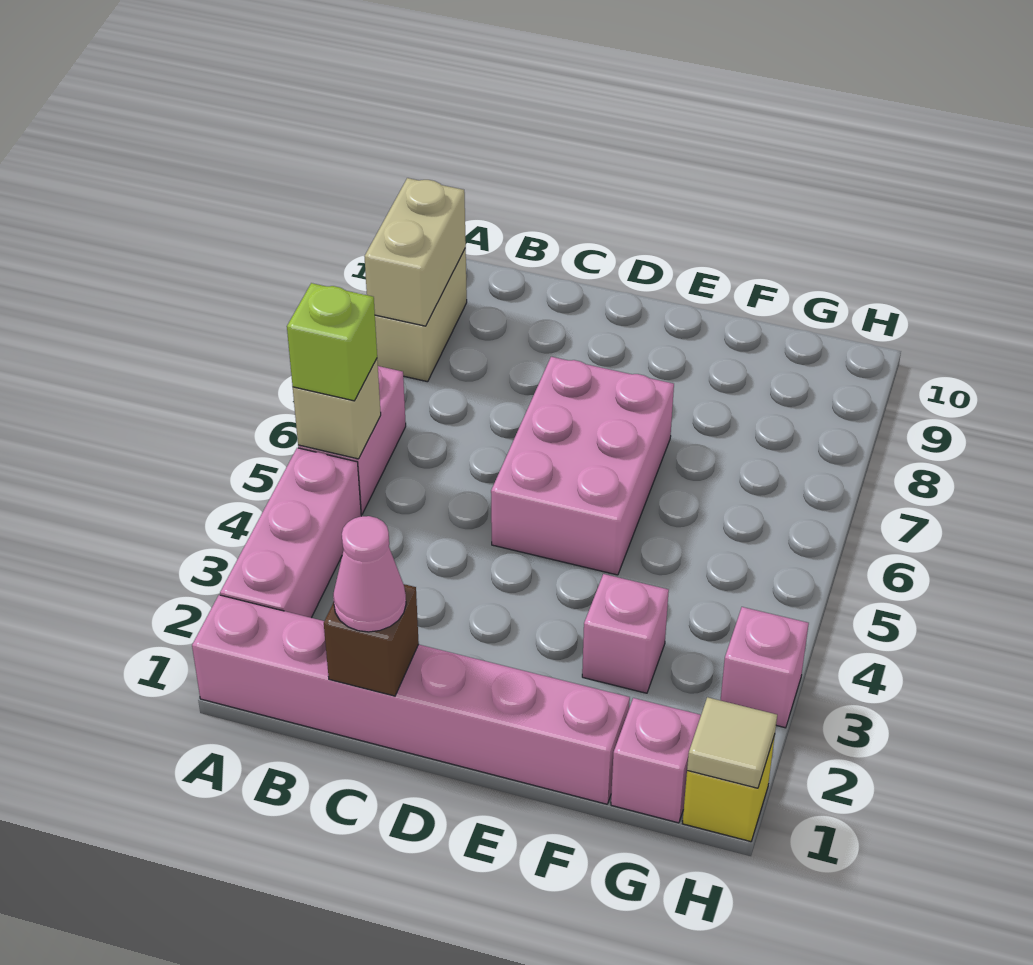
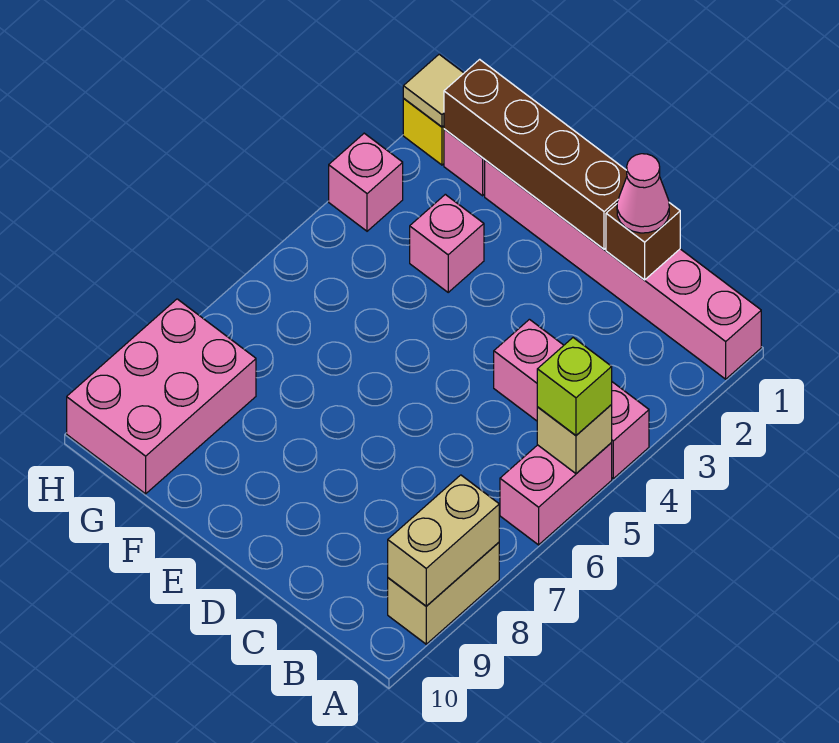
pink brick A2:A4 level 1 -> pink brick A4:C4 level 1
none -> brown brick D1:G1 level 2
pink brick D5:E7 level 1 -> pink brick G8:H10 level 1

